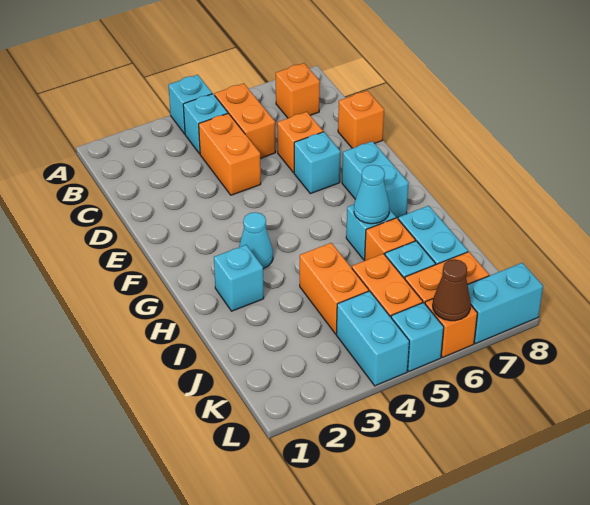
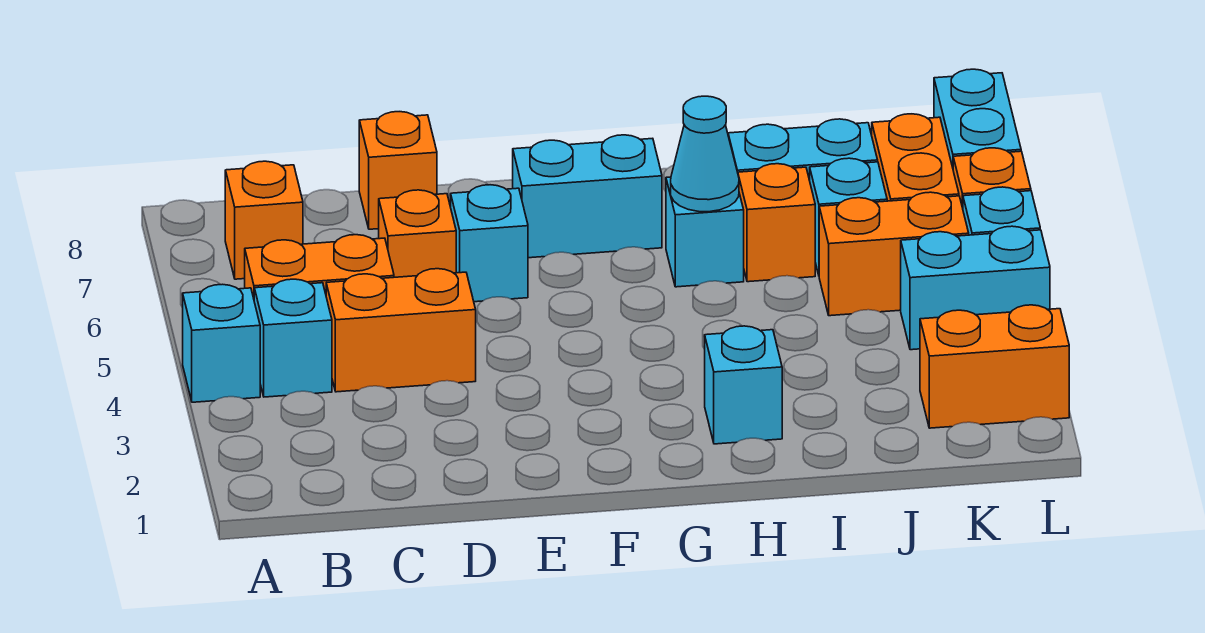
cyan cone G3 level 1 -> none
orange brick I4:J4 level 1 -> orange brick K2:L2 level 1
brown cone L6 level 2 -> none

